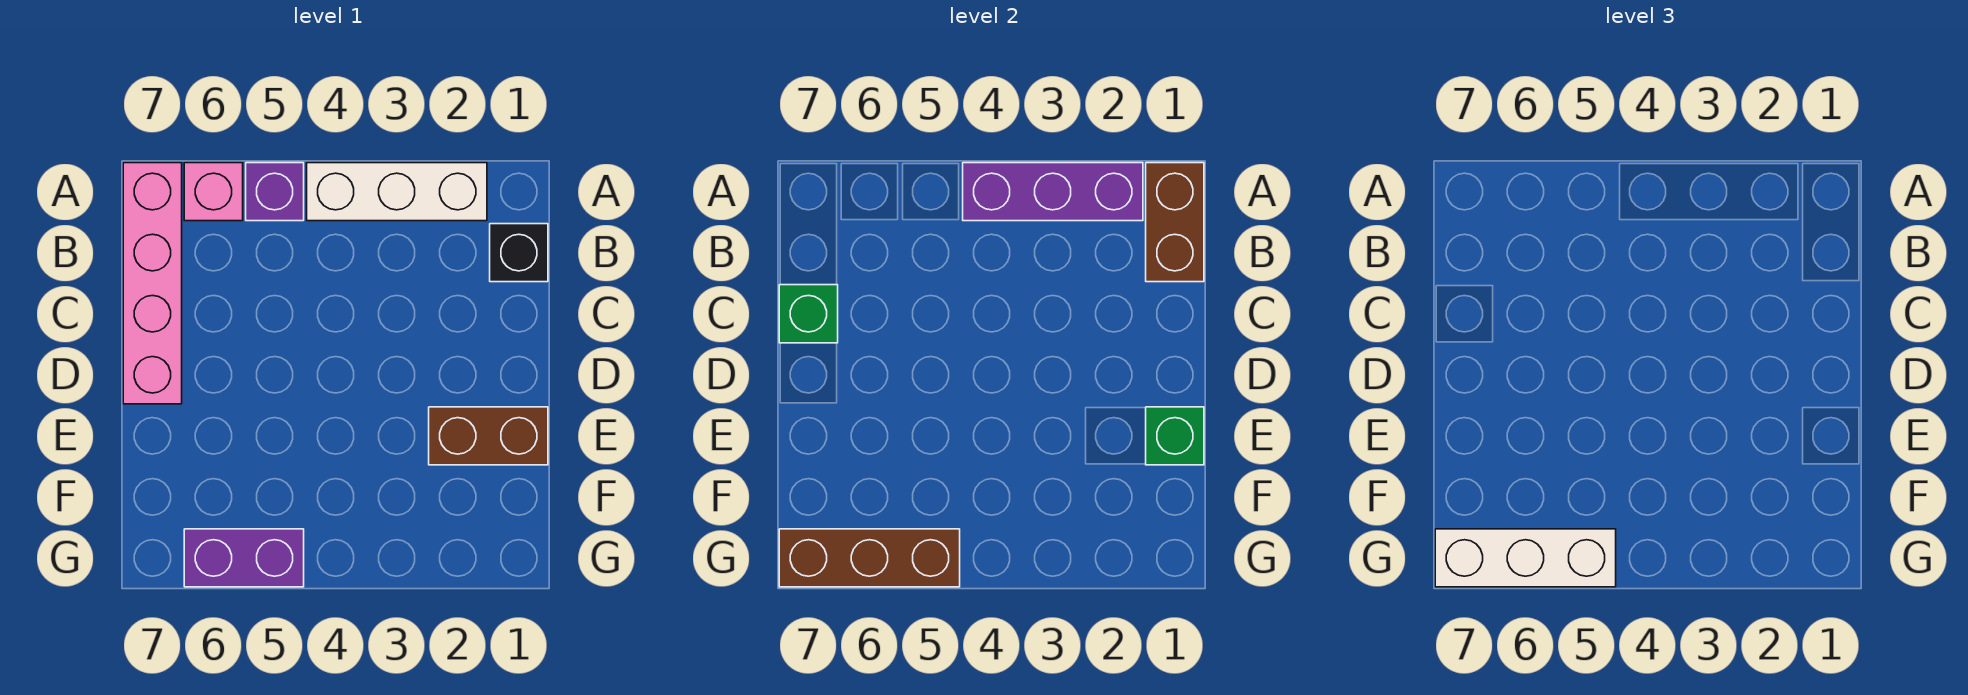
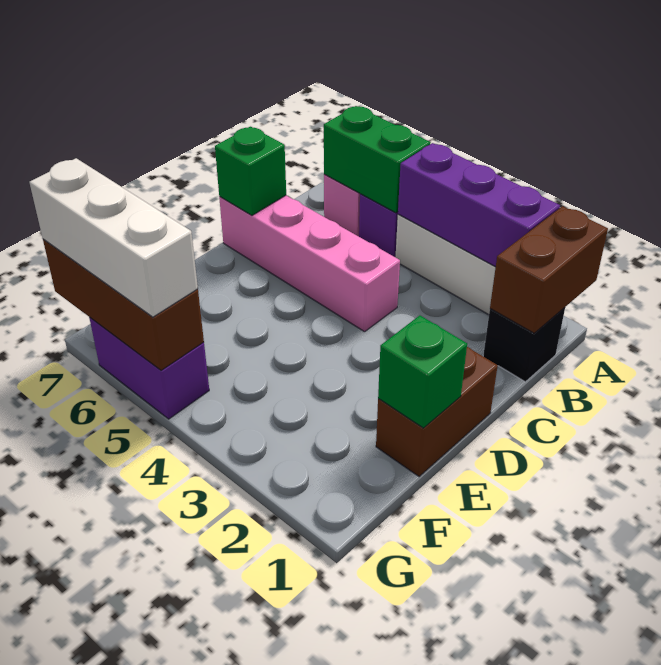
none -> green brick A5:A6 level 2
pink brick A7:D7 level 1 -> pink brick C4:C7 level 1
brown brick E1:E2 level 1 -> brown brick D1:E1 level 1

